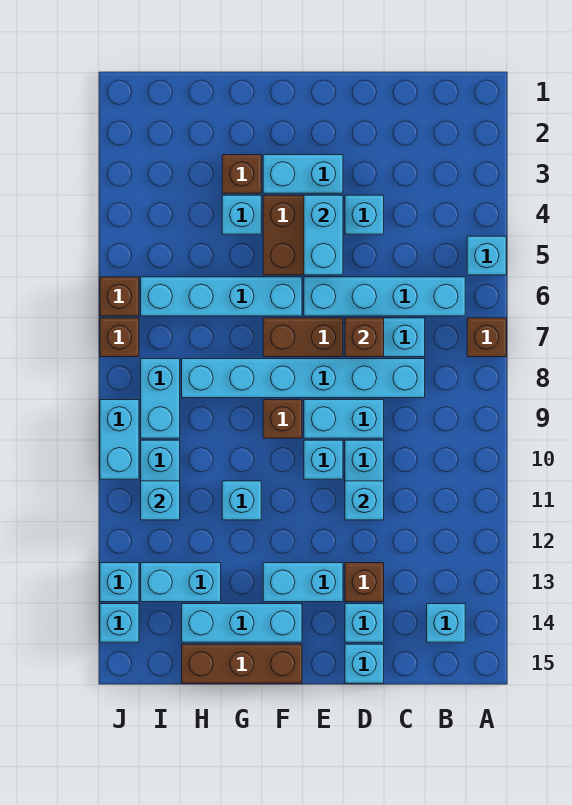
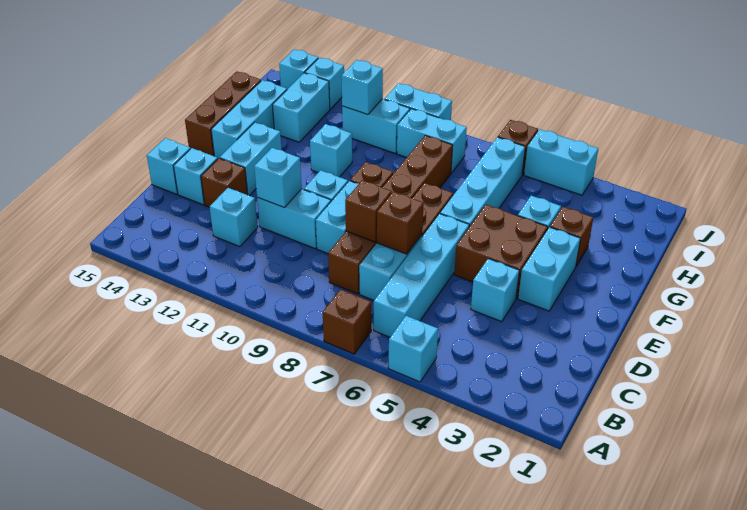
cyan brick B14 level 1 -> cyan brick C12 level 1
cyan brick C8:H8 level 1 -> brown brick C8:H8 level 1
cyan brick E4:E5 level 2 -> cyan brick J4:J5 level 1
brown brick J7 level 1 -> brown brick D8 level 2

